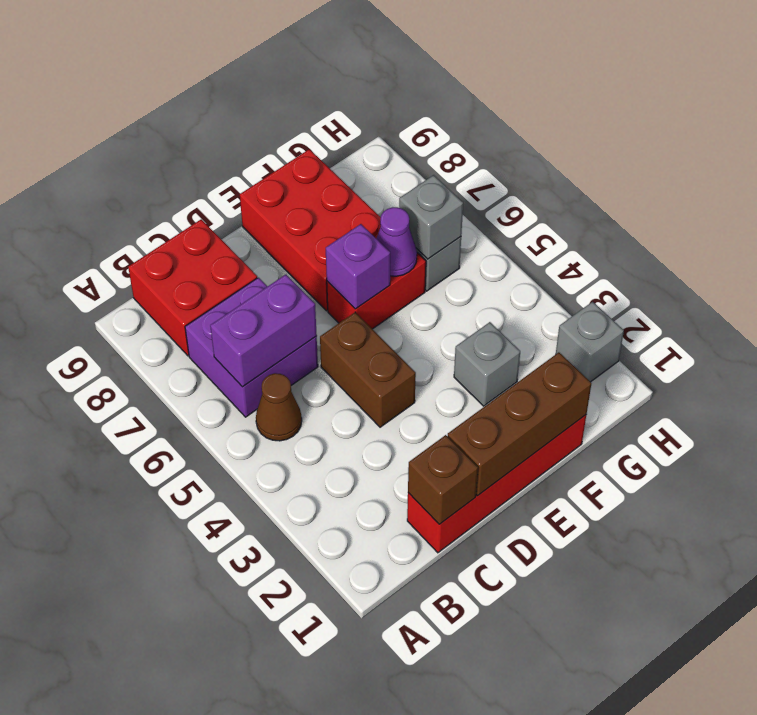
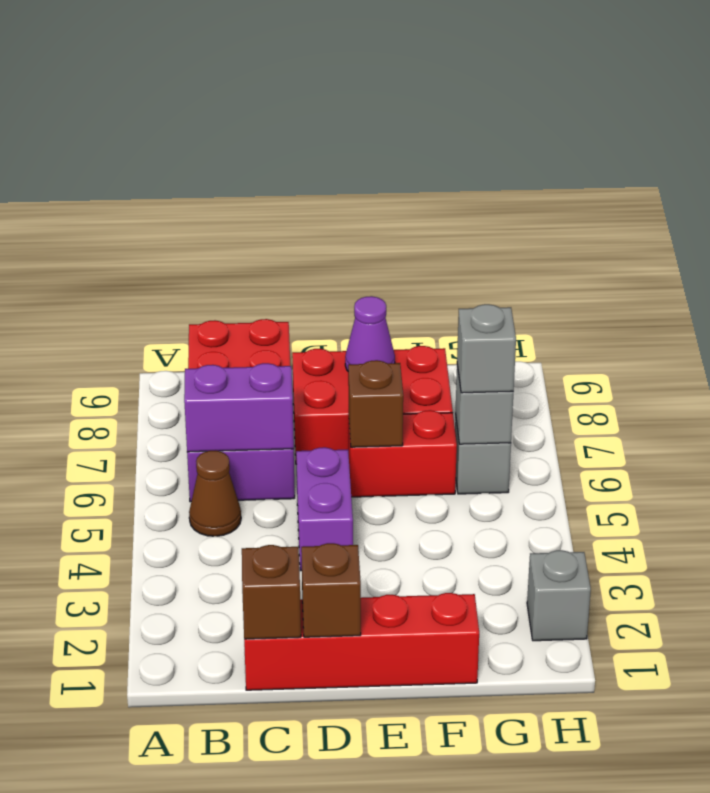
brown brick D1:F1 level 2 -> brown brick D1 level 2
brown brick D4:D5 level 1 -> purple brick D4:D5 level 1
purple brick E6 level 2 -> brown brick E6 level 2
red brick E7:F9 level 1 -> red brick D7:F8 level 1
grey brick F3 level 1 -> grey brick G6 level 3
purple cone F6 level 2 -> purple cone E8 level 2

